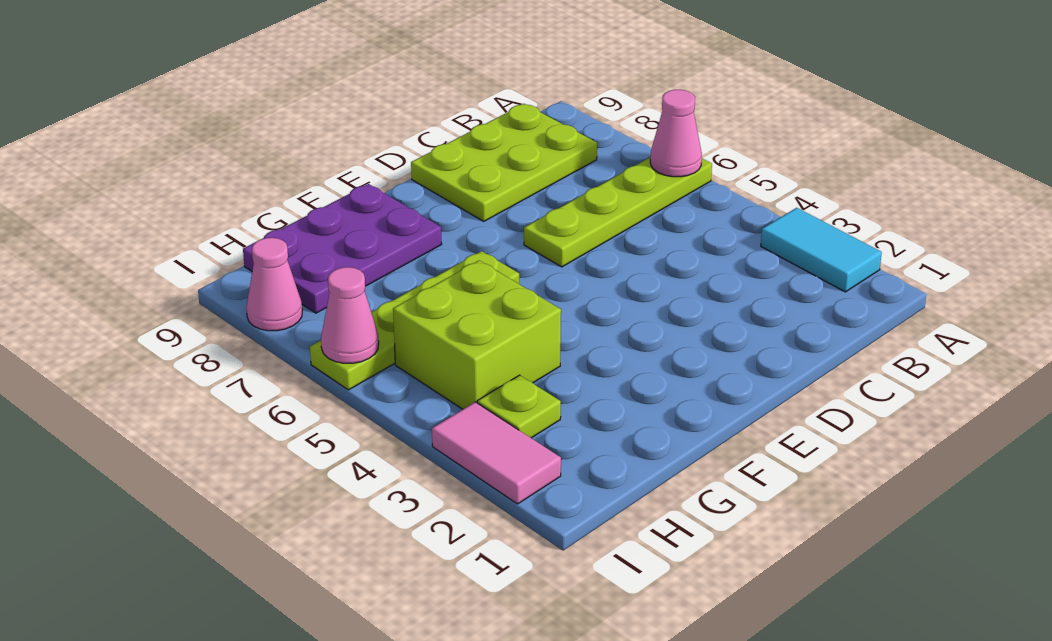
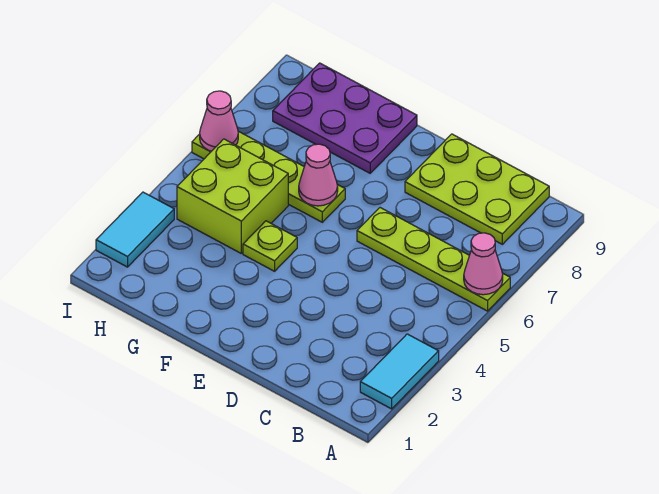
lime plate H3 level 1 -> lime plate F4 level 1
pink tile I2:I3 level 1 -> cyan tile I2:I3 level 1
pink cone I8 level 1 -> pink cone F6 level 2

